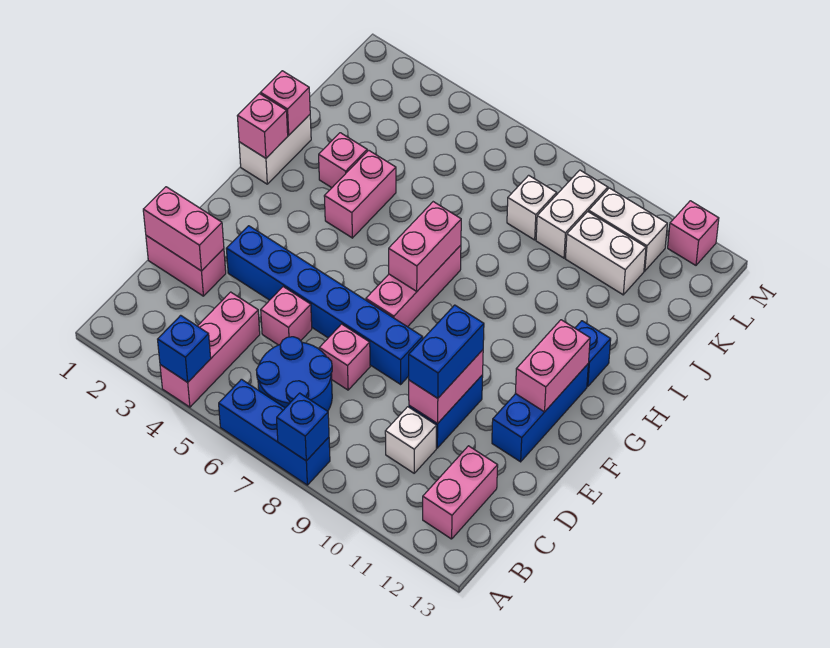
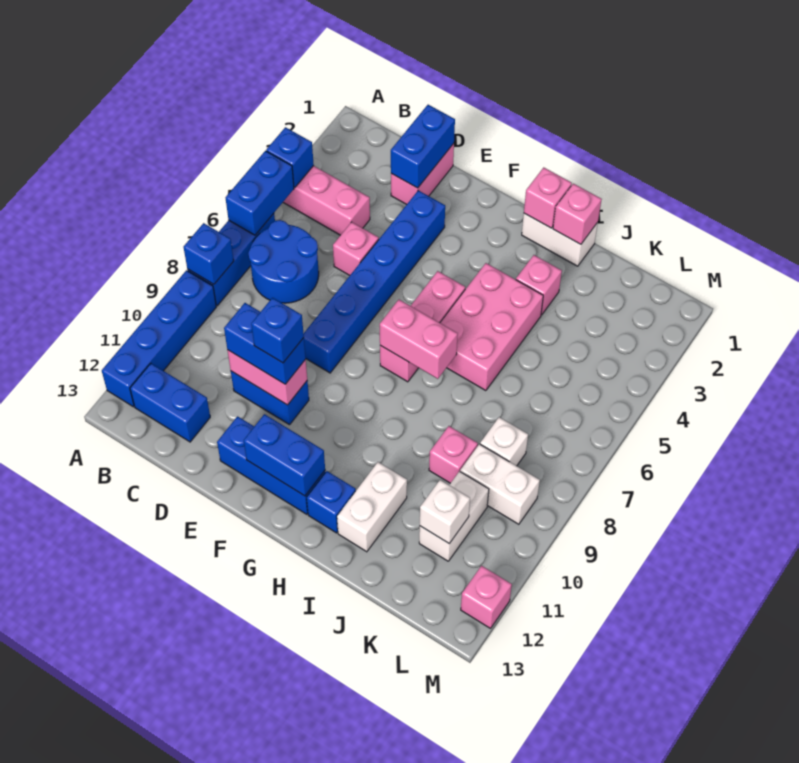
none -> blue brick A5:A6 level 2
none -> blue brick A9:A12 level 1
pink brick B12:C12 level 1 -> blue brick B12:C12 level 1
white brick C10 level 1 -> white brick K11 level 2
pink brick D1:D2 level 2 -> blue brick D1:D2 level 2
pink brick D7 level 1 -> pink brick J9 level 1
none -> blue brick E10 level 4
pink brick F7:H7 level 1 -> pink brick G5:G7 level 1
pink brick F12:G12 level 2 -> blue brick F12:G12 level 2
pink brick H4:I4 level 1 -> pink brick H4:I6 level 1
white brick L10:L11 level 1 -> white brick I11:I12 level 1

